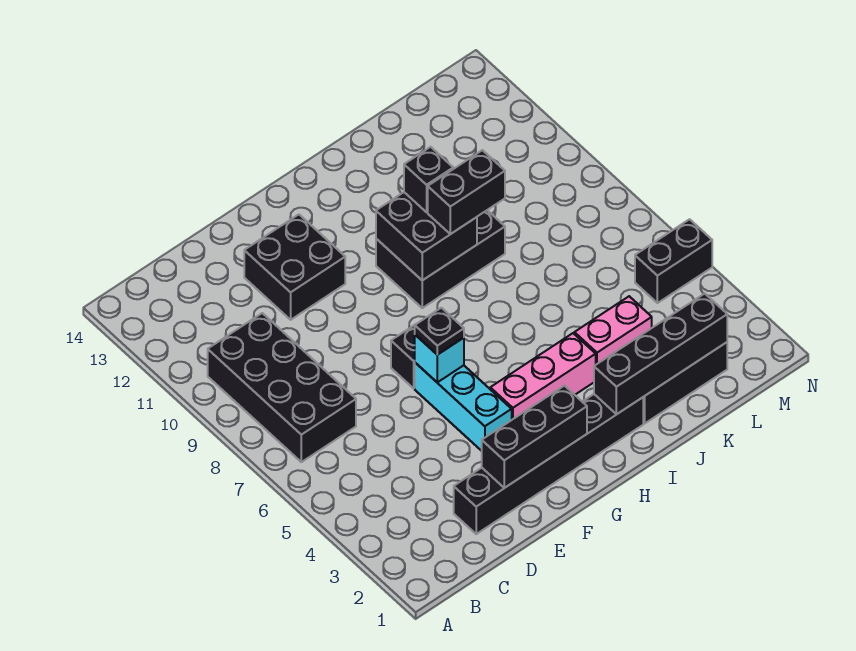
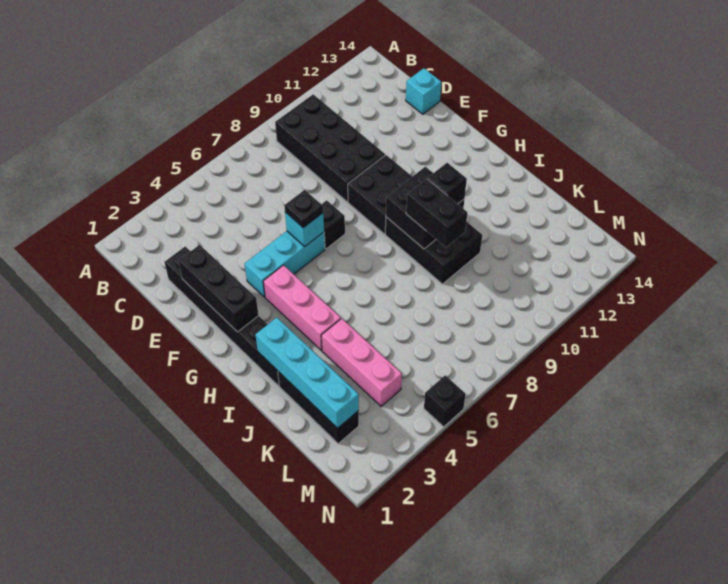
black brick B7:C10 level 1 -> black brick B9:E10 level 1
none -> cyan brick D14 level 1
black brick E11:F12 level 1 -> black brick F9:G10 level 1
black brick I2:L2 level 2 -> cyan brick I2:L2 level 2
pink brick J4:K4 level 1 -> pink brick J4:L4 level 1
black brick M5:N5 level 1 -> black brick N5 level 1

